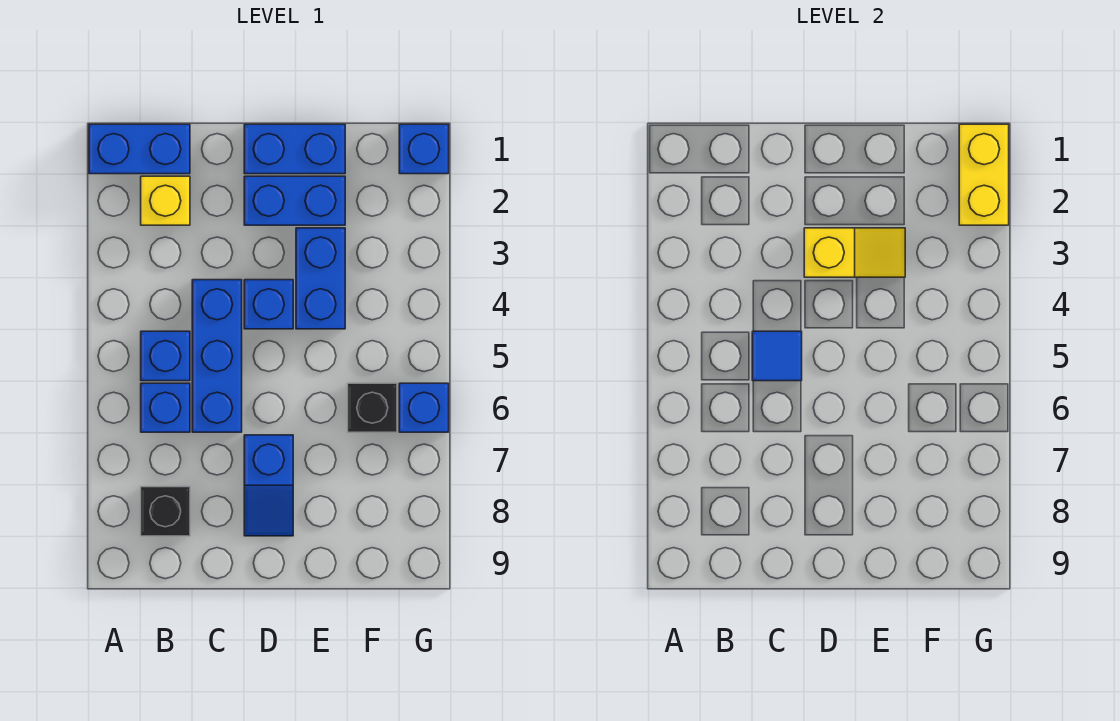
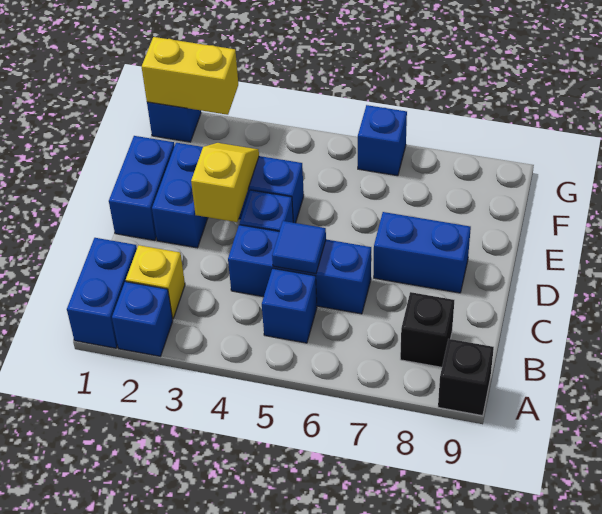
blue brick B6 level 1 -> blue brick A2 level 1
blue slope D7:D8 level 1 top 7 -> blue brick D7:D8 level 1
black brick F6 level 1 -> black brick A9 level 1

